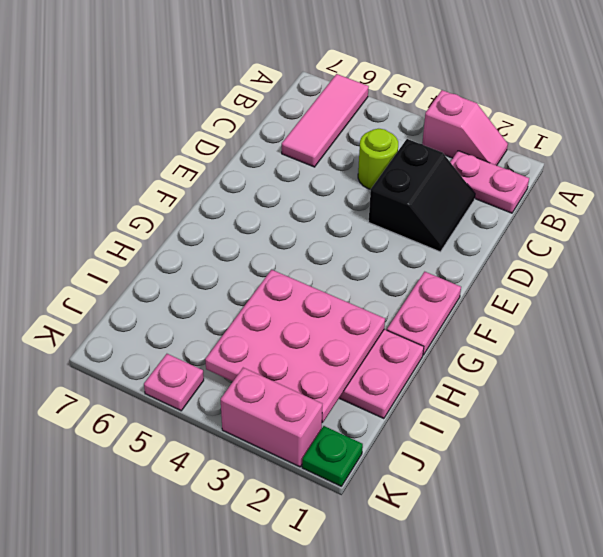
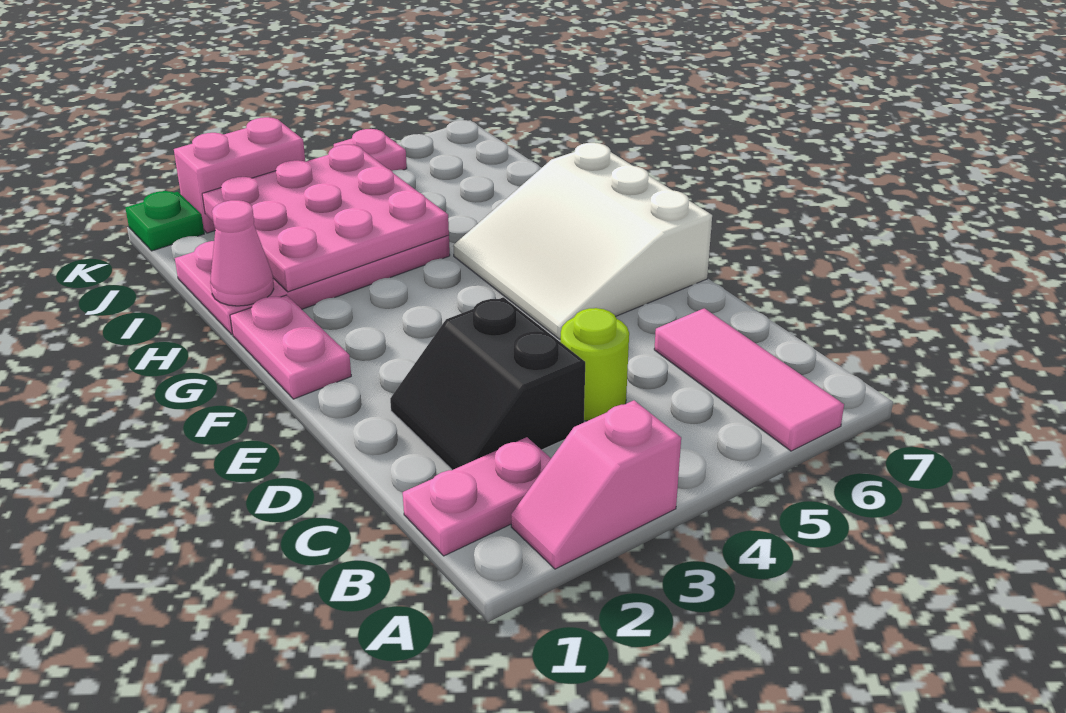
none -> white slope E5:G7 level 1 top 7
none -> pink cone H1 level 2

